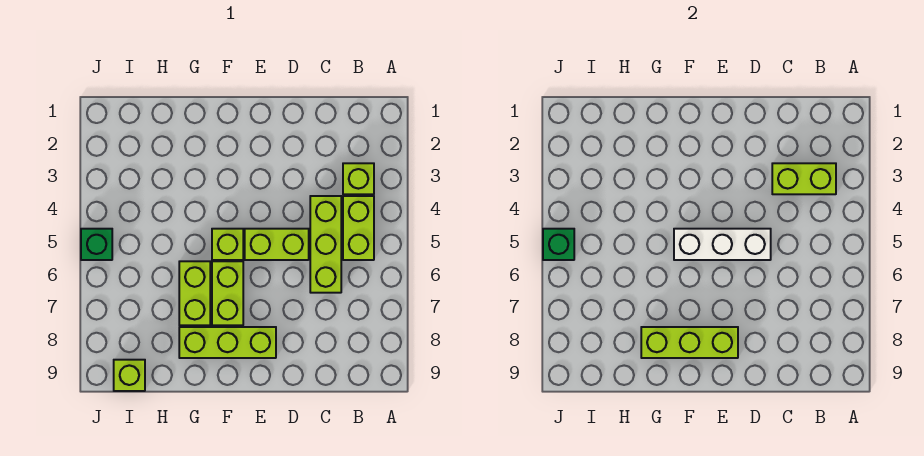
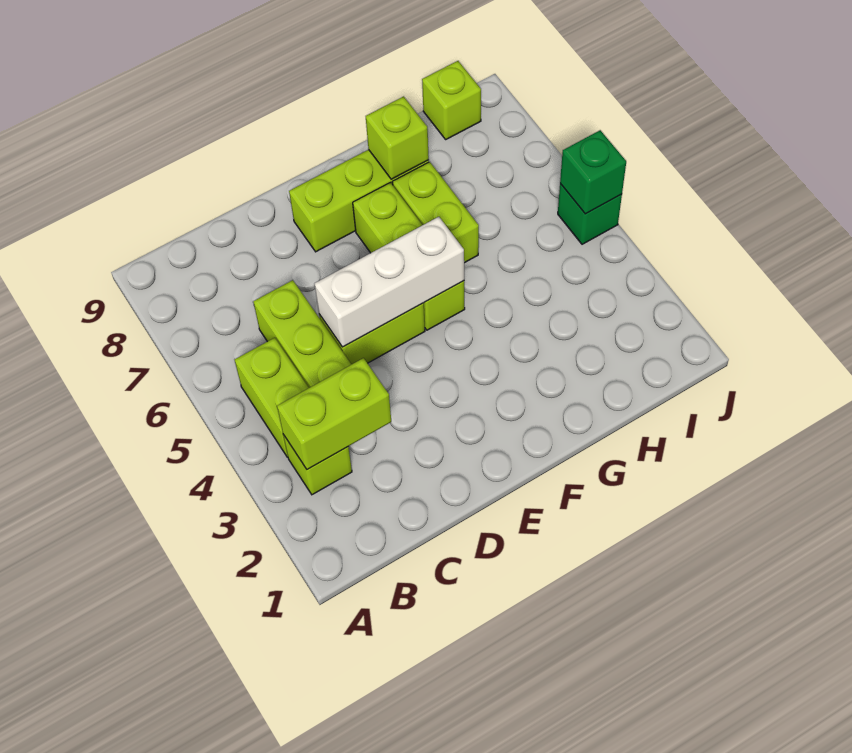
lime brick E8:G8 level 2 -> lime brick G8 level 2

